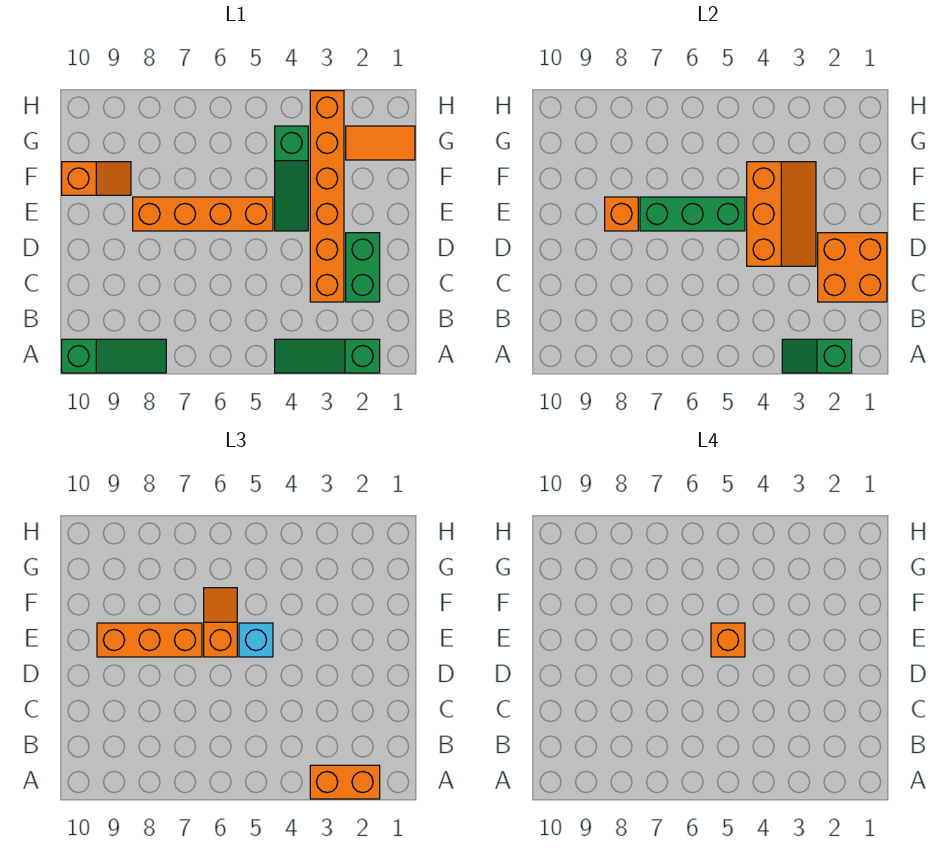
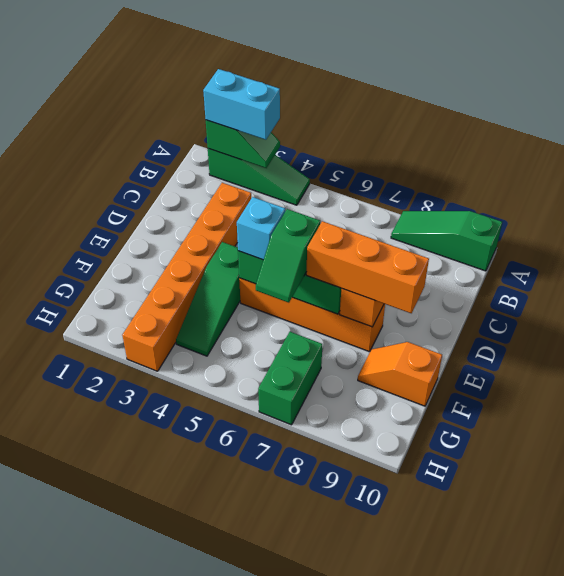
orange brick A2:A3 level 3 -> cyan brick A2:A3 level 3
orange brick C1:D2 level 2 -> none
green brick C2:D2 level 1 -> green brick G7:H7 level 1
orange slope D3:F4 level 2 top 4 -> none
green slope E4:G4 level 1 top G -> green slope E4:G4 level 1 top E
orange brick E5 level 4 -> none
orange slope E6:F6 level 3 top E -> green slope E6:F6 level 3 top E
orange tile G1:G2 level 1 -> none

